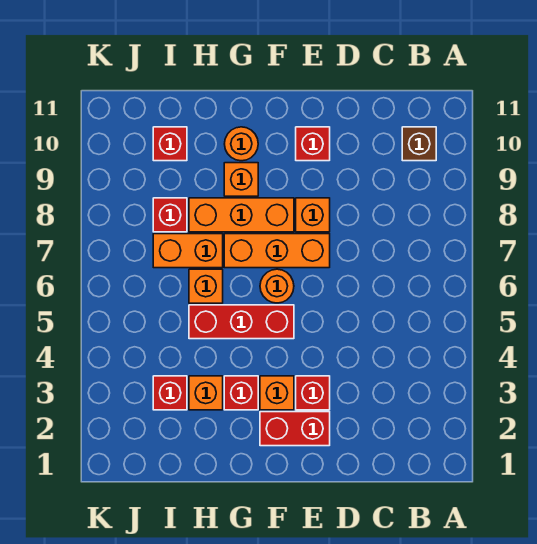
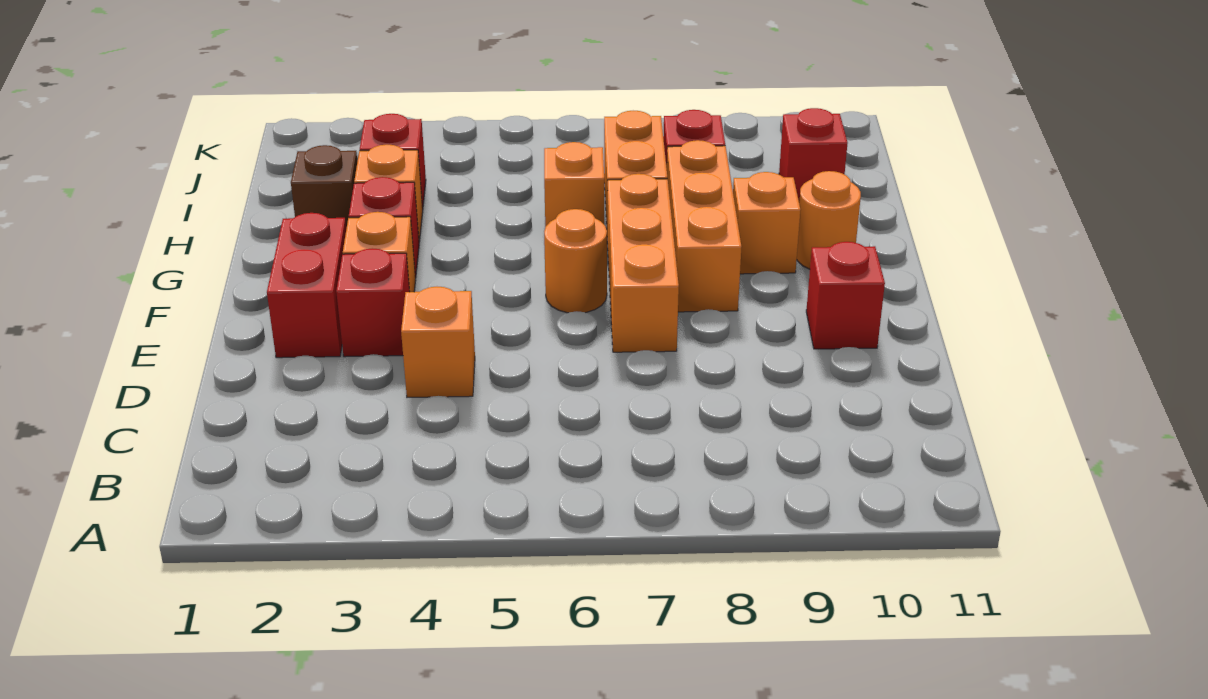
brown brick B10 level 1 -> brown brick H2 level 1
orange brick E8 level 1 -> orange brick D4 level 1
red brick F5:H5 level 1 -> none

